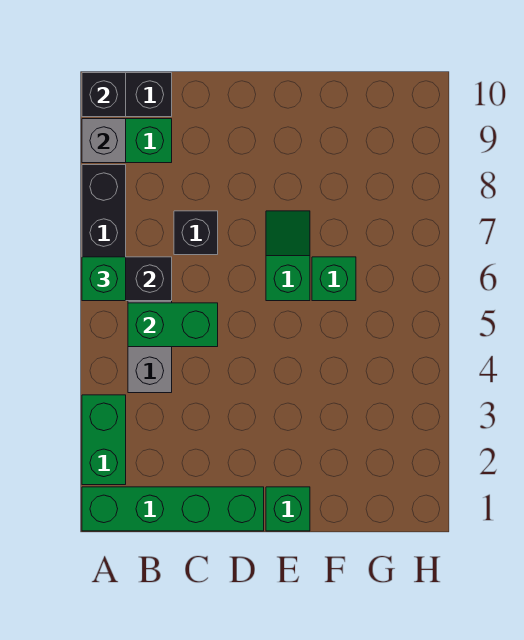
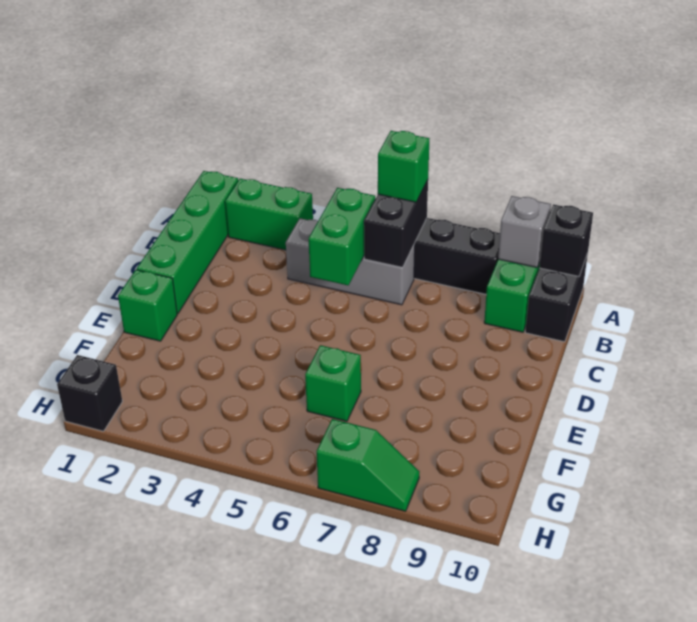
black brick C7 level 1 -> black brick H1 level 1
green slope E6:E7 level 1 top 6 -> green slope H7:H8 level 1 top 7

